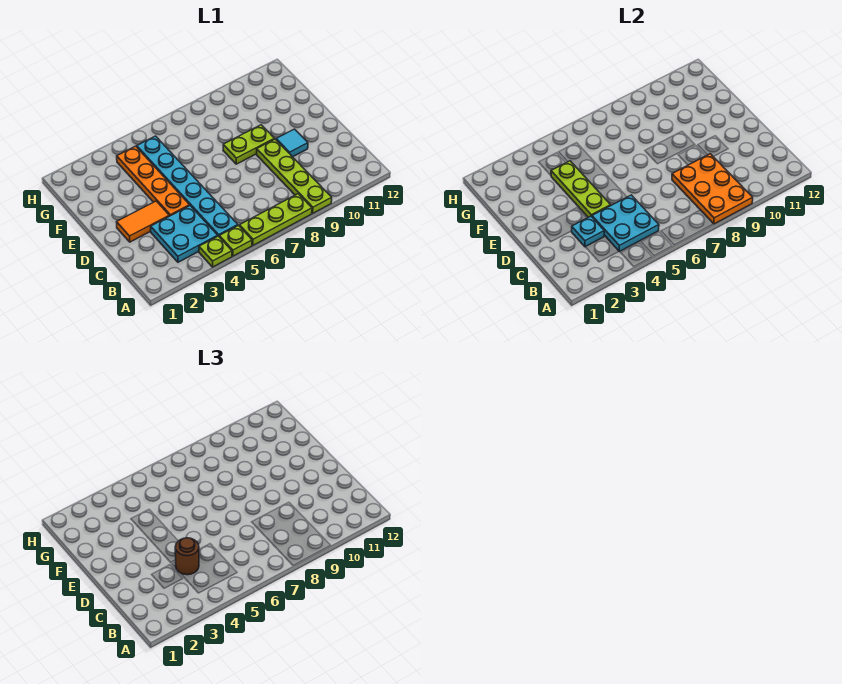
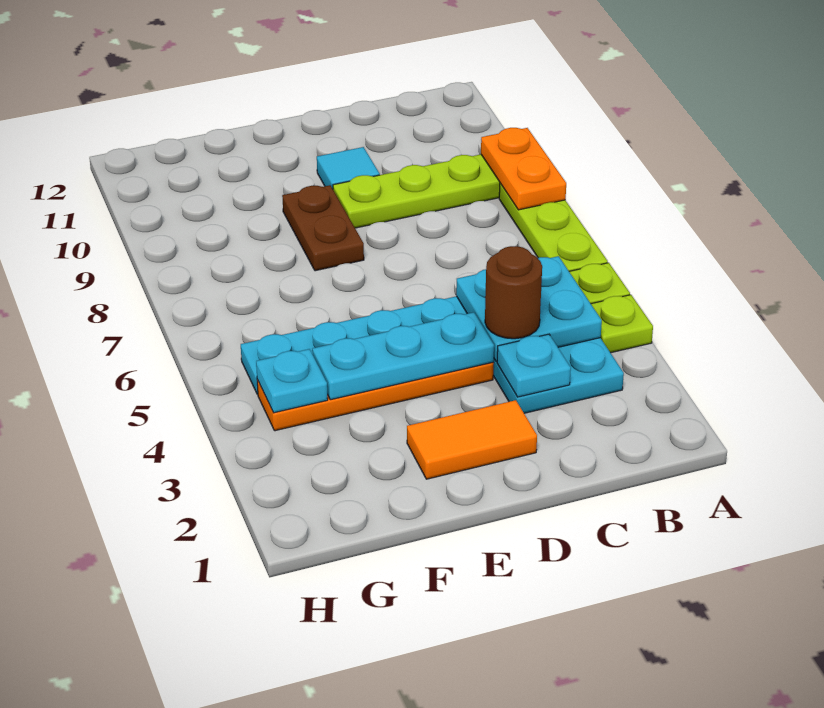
orange plate A8:C9 level 2 -> orange plate A8:A9 level 2
orange tile D2:D3 level 1 -> orange tile D2:E2 level 1
lime plate D4:F4 level 2 -> cyan plate D4:F4 level 2
lime plate E8:E9 level 1 -> brown plate E8:E9 level 1
none -> cyan plate G4 level 2

